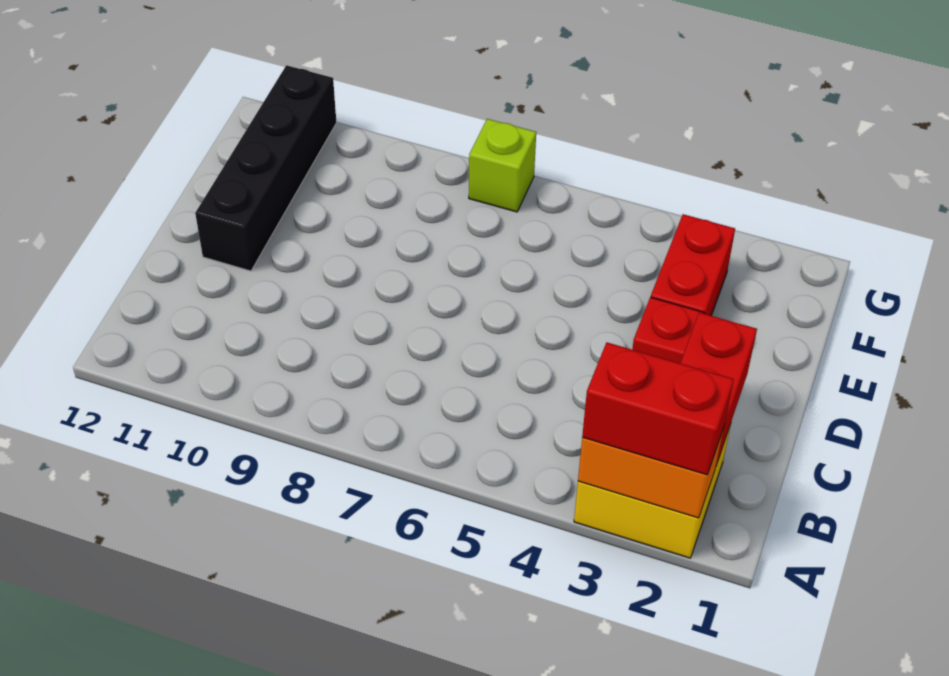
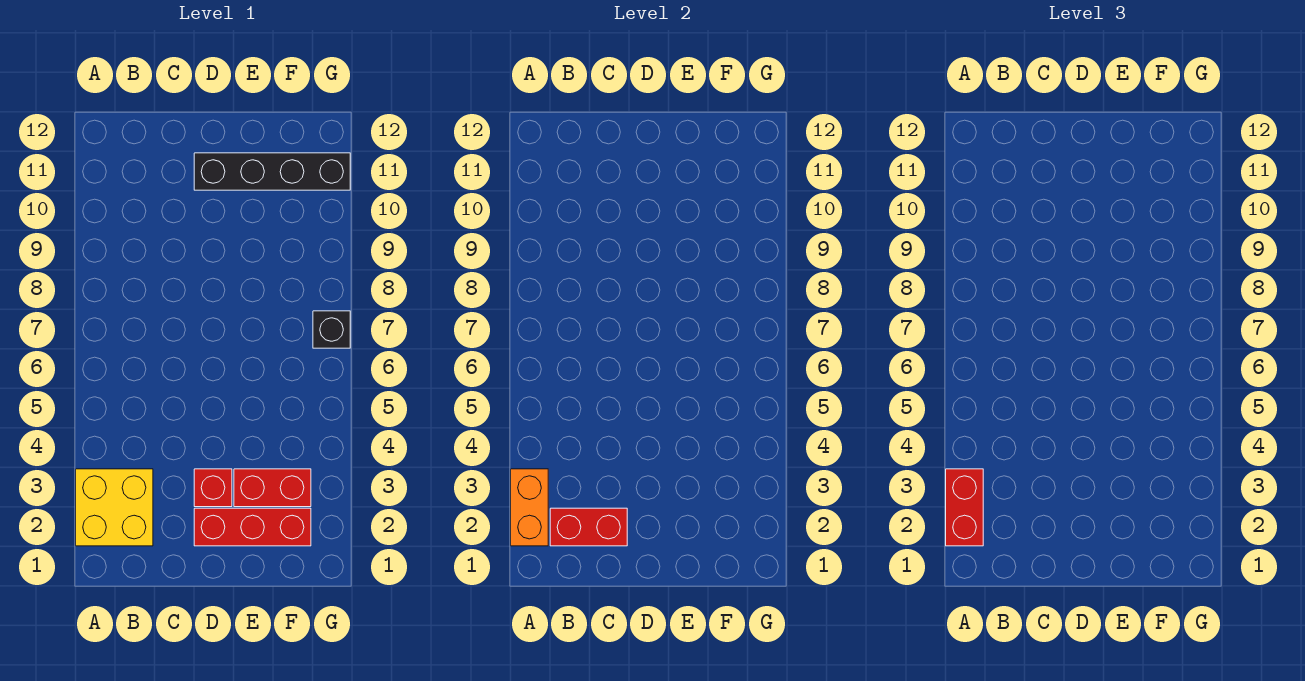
none -> red brick D2:F2 level 1
lime brick G7 level 1 -> black brick G7 level 1

